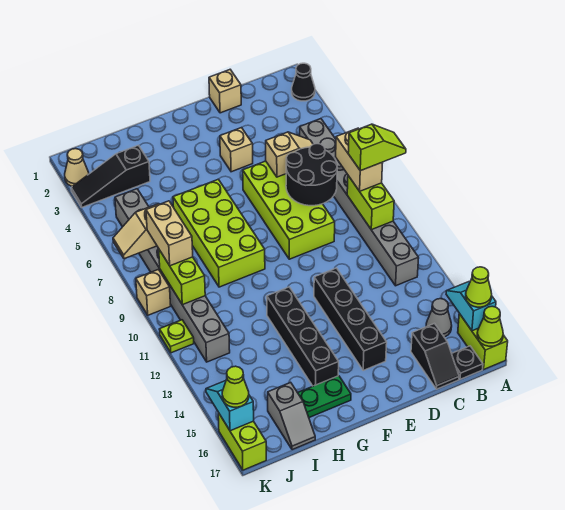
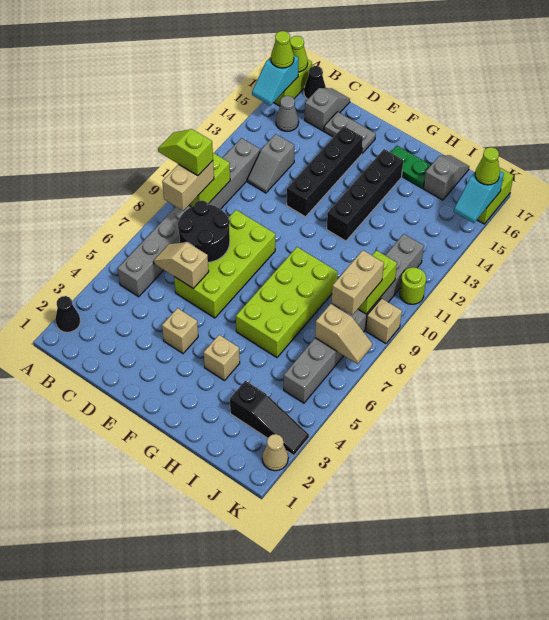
black plate B17 level 1 -> black cone B17 level 1
none -> grey slope C12:C13 level 1 top 13
black slope C16:C17 level 1 top 16 -> grey slope C16:C17 level 1 top 16
tan brick D1 level 1 -> tan brick G4 level 1
none -> grey plate D16:E16 level 1
lime plate K11 level 1 -> lime round brick K11 level 1

